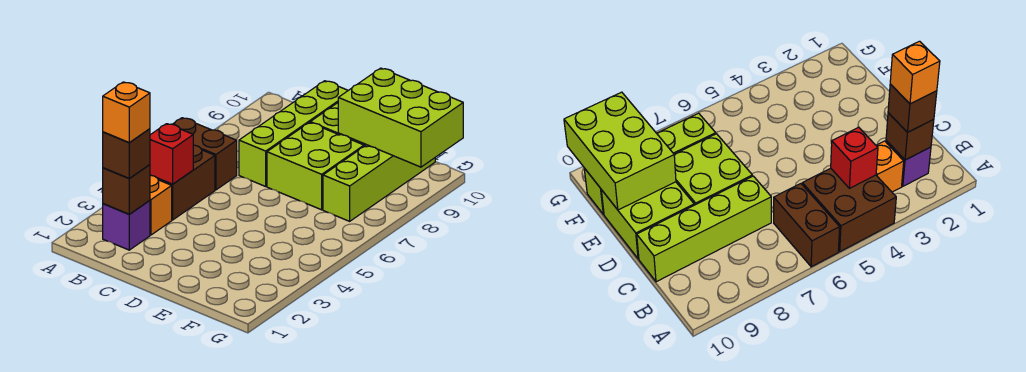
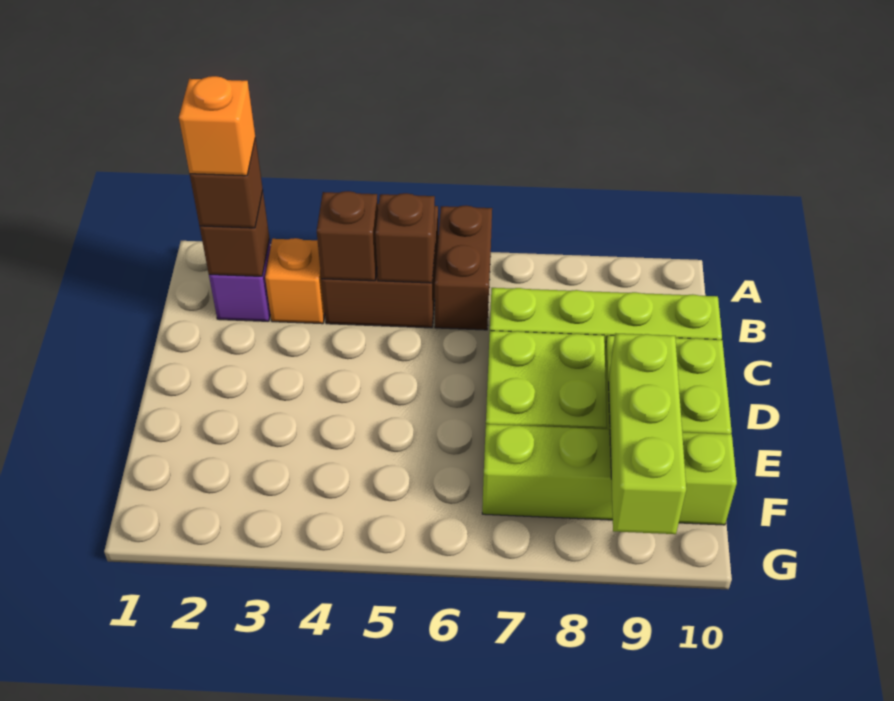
red brick B4 level 2 -> brown brick B4 level 2
none -> brown brick B5 level 2
lime brick E9:G10 level 2 -> lime brick E9:G9 level 2

